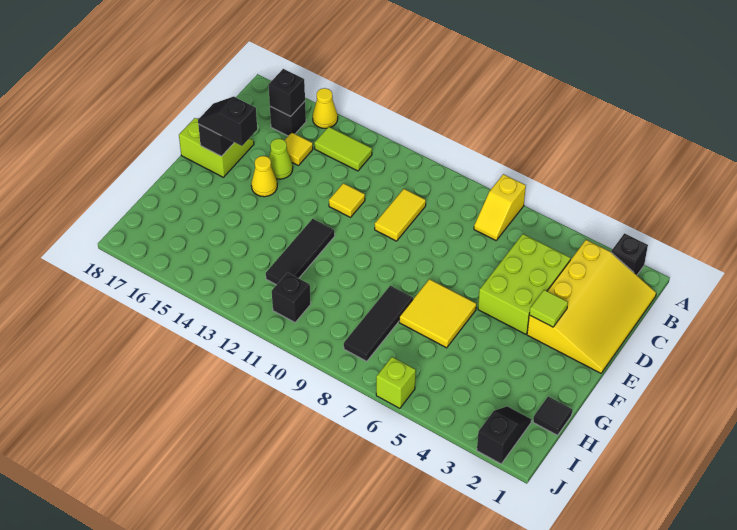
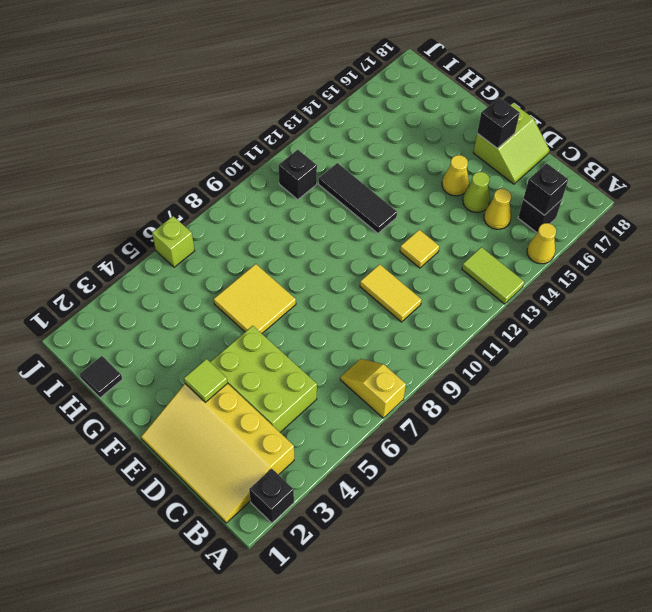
lime tile B13:B14 level 1 -> lime tile A13:B13 level 1
yellow tile C15 level 1 -> yellow cone C15 level 1
black slope E16:E17 level 3 top 16 -> none
black tile G8:I8 level 1 -> none
black slope I2:J2 level 1 top J -> none

